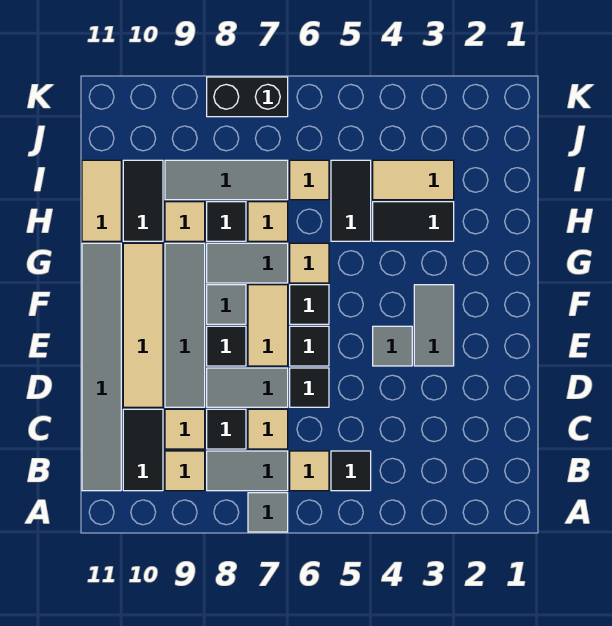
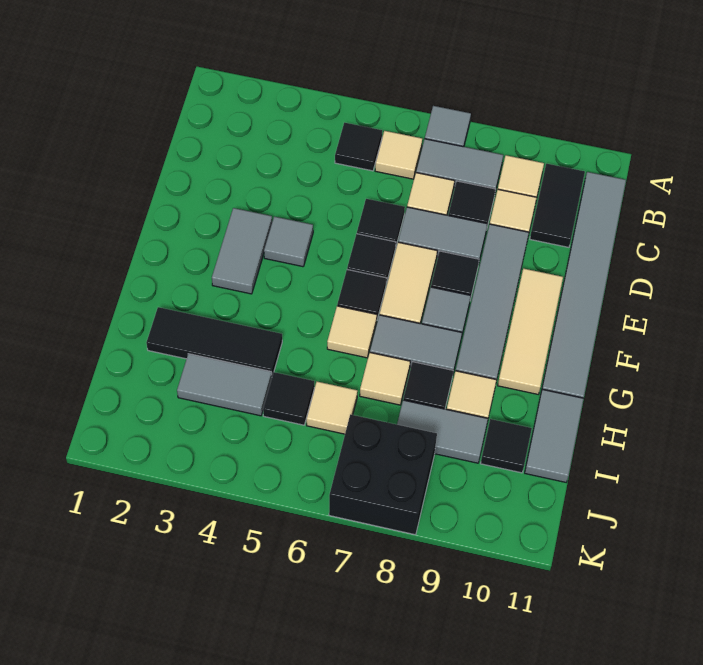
tan tile D10:G10 level 1 -> tan tile E10:G10 level 1
black tile H3:H4 level 1 -> black tile H2:H4 level 1
black tile H5:I5 level 1 -> black tile I5 level 1
black tile H10:I10 level 1 -> black tile I10 level 1
tan tile H11:I11 level 1 -> grey tile H11:I11 level 1
tan tile I3:I4 level 1 -> grey tile I3:I4 level 1
grey tile I7:I9 level 1 -> grey tile I8:I9 level 1
black brick K7:K8 level 1 -> black brick J7:K8 level 1

